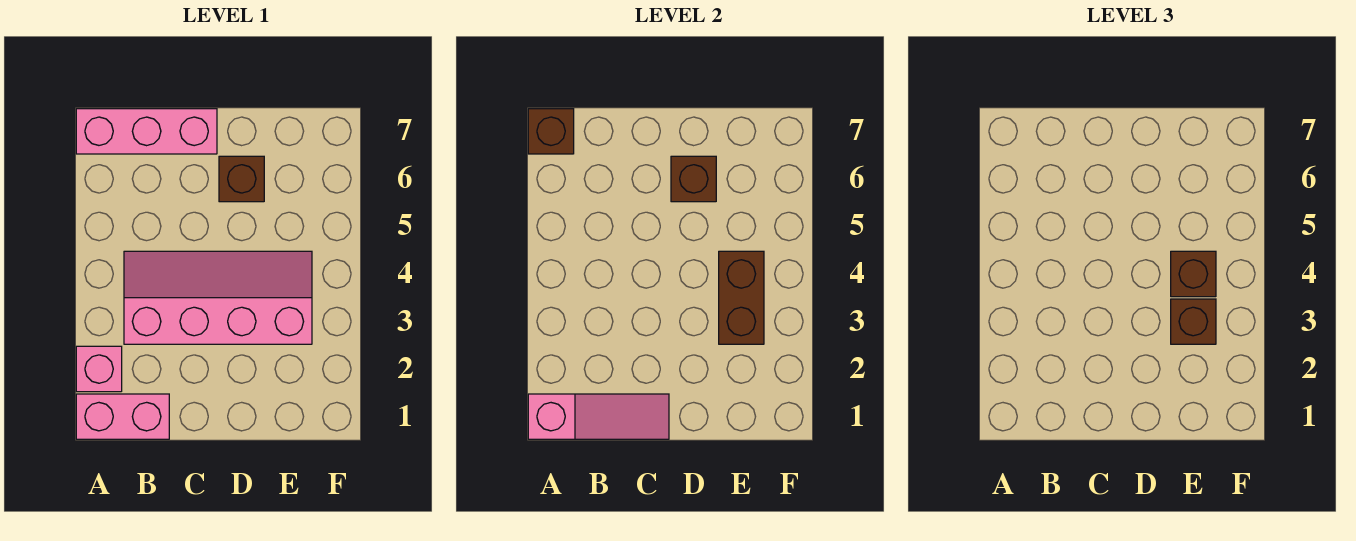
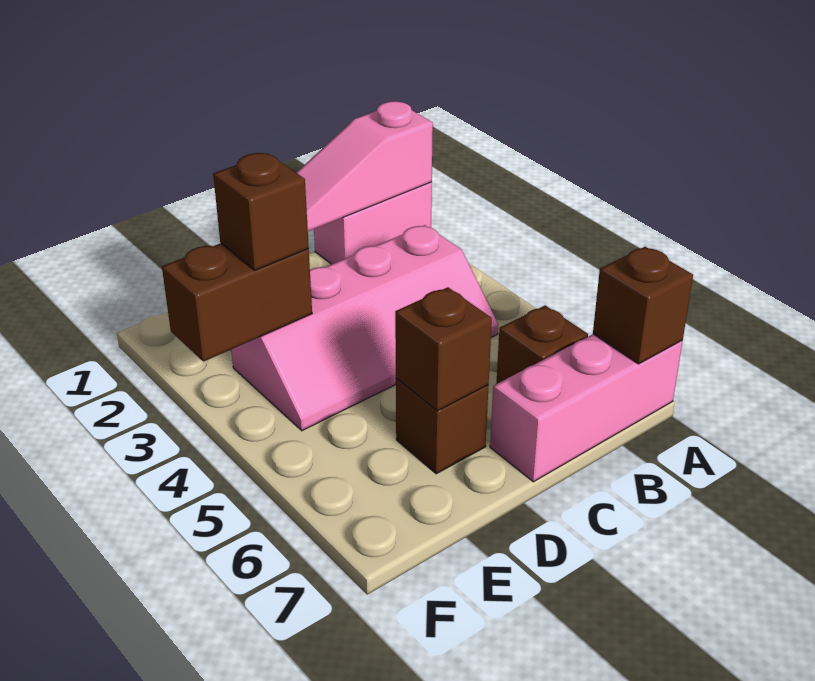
pink brick A2 level 1 -> none
brown brick E3:E4 level 2 -> brown brick E3:F3 level 2
brown brick E4 level 3 -> brown brick B6 level 1

